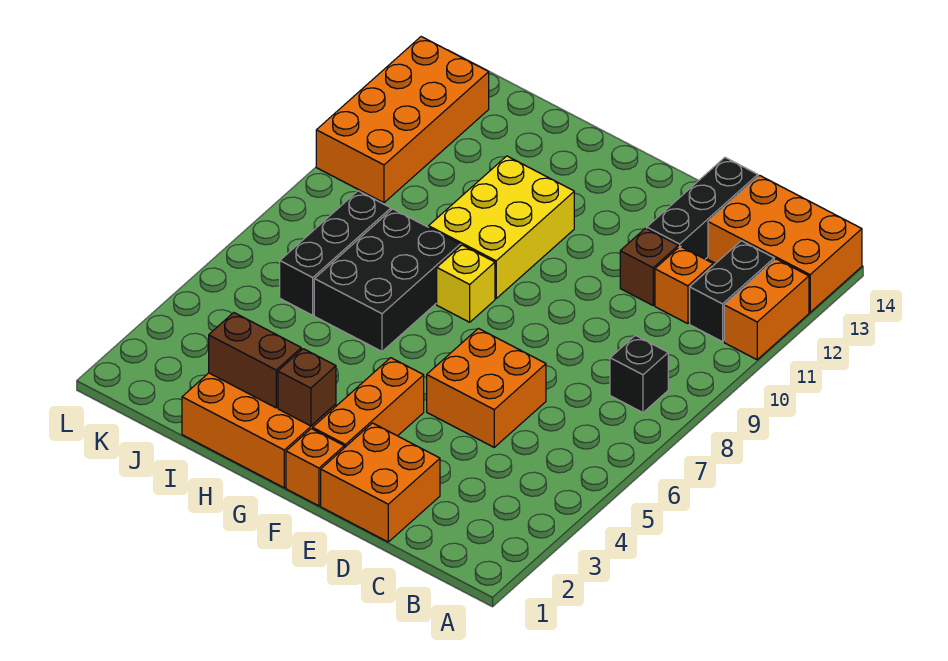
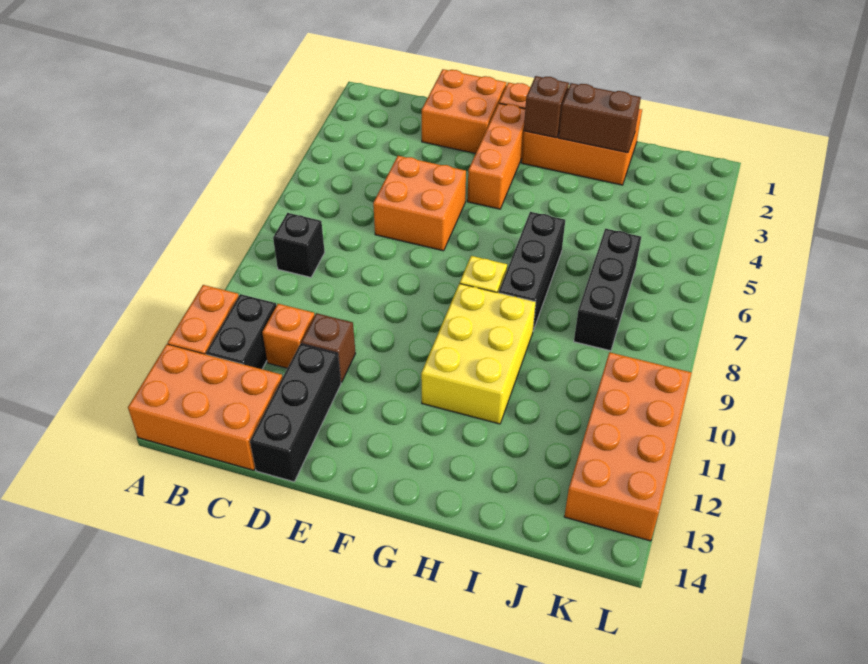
black brick H6:I8 level 1 -> black brick H6:H8 level 1

